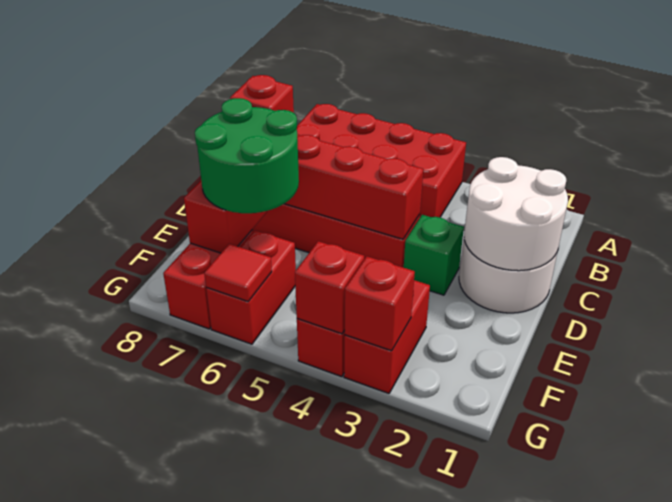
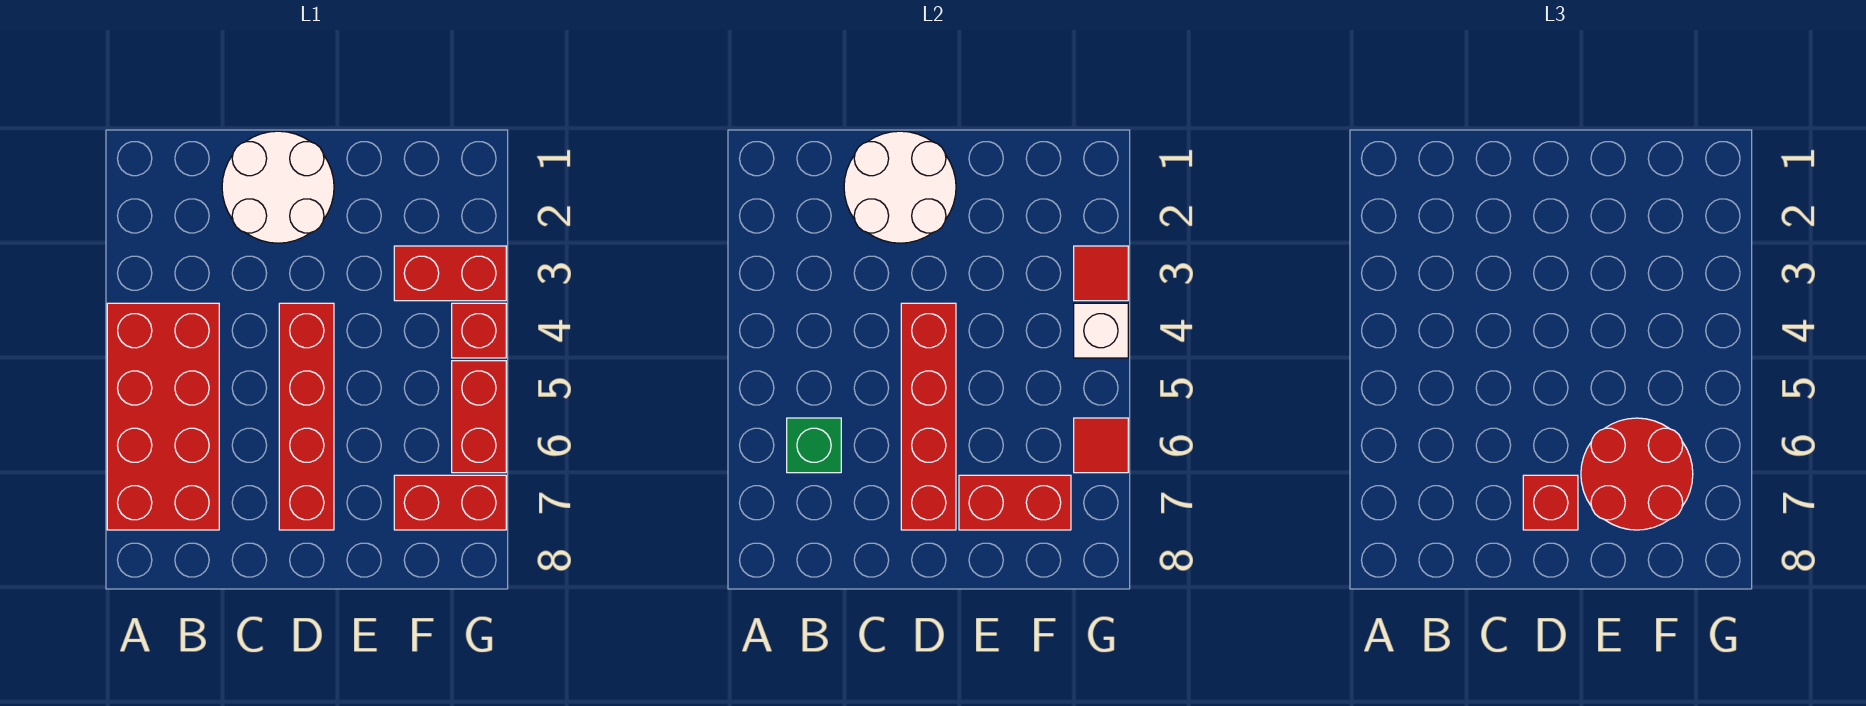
green brick D3 level 1 -> green brick B6 level 2
green round brick E6:F7 level 3 -> red round brick E6:F7 level 3
red brick F6:G6 level 1 -> red brick G5:G6 level 1
red brick G3 level 2 -> red tile G3 level 2
red brick G4 level 2 -> white brick G4 level 2

